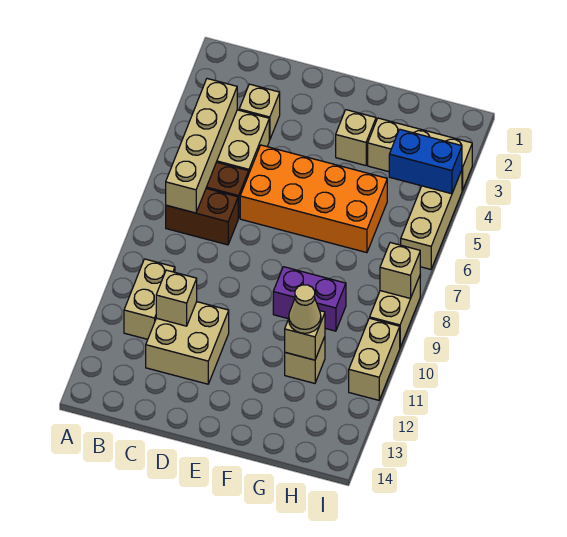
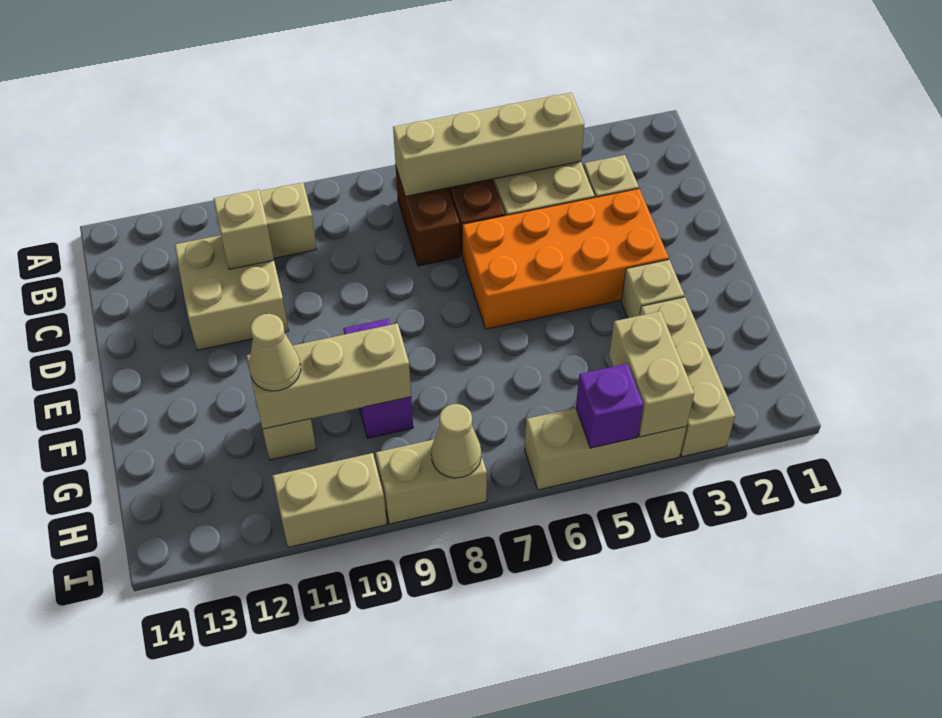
orange brick D5:G6 level 1 -> orange brick D3:E6 level 1
tan brick G11 level 2 -> tan brick G9:G11 level 2
blue brick H4:I4 level 2 -> tan brick H4:I4 level 2
none -> purple brick I5 level 2
tan brick I8 level 2 -> tan cone I8 level 2

